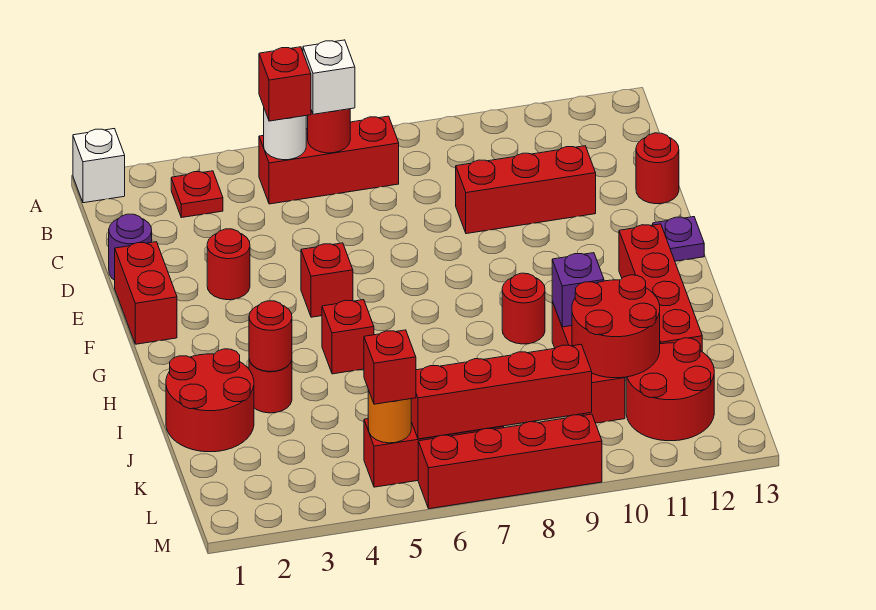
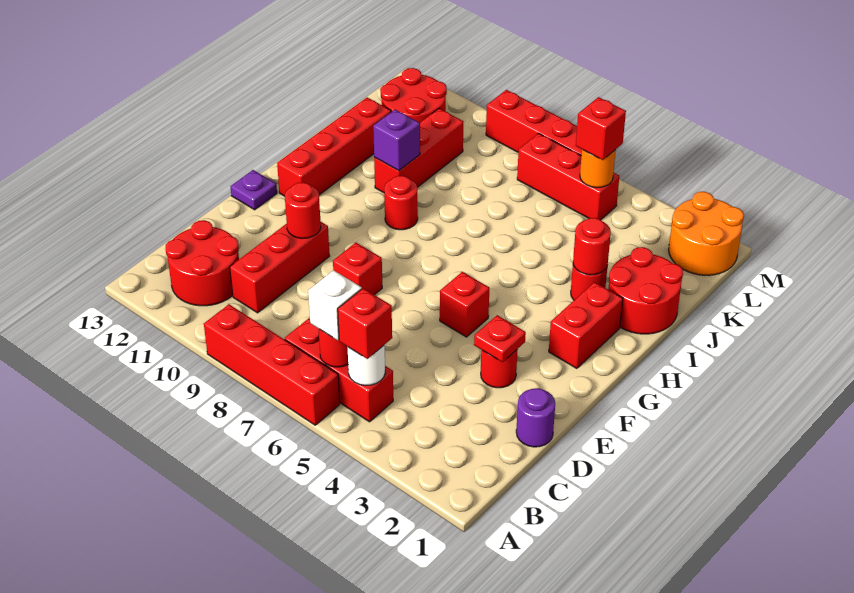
white brick A1 level 1 -> none
red plate B3 level 1 -> red plate E3 level 2
red brick D9:D11 level 1 -> red brick C10:E10 level 1
red round brick D13 level 1 -> red round brick E10 level 2
red brick E1:F1 level 1 -> red brick G2:H2 level 1
red brick H5 level 1 -> red brick E8 level 1
red round brick J10:K11 level 2 -> red round brick B11:C12 level 1
none -> orange round brick L1:M2 level 1
red brick L6:L9 level 2 -> red brick A6:A9 level 1

